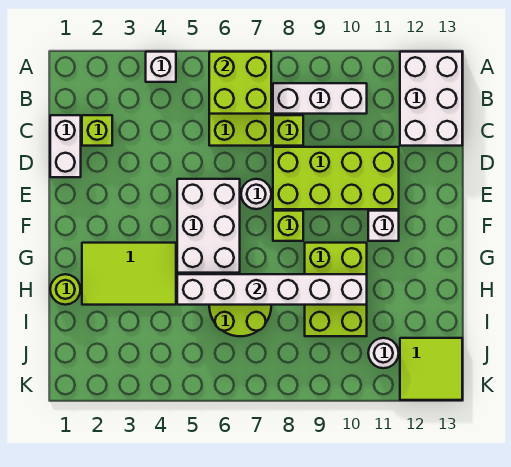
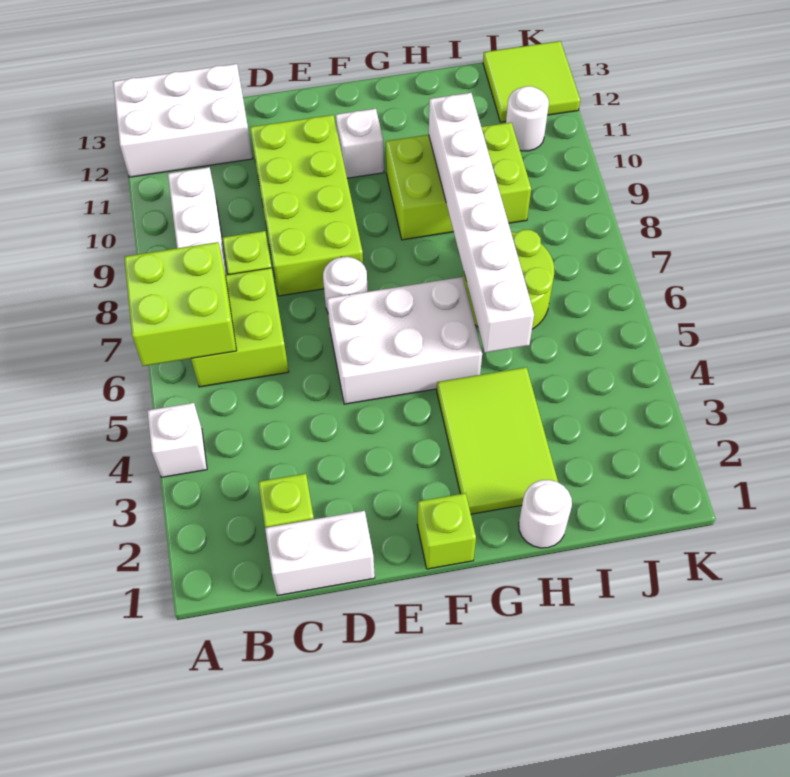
lime brick F8 level 1 -> lime brick F1 level 1
lime round brick H1 level 1 -> white round brick H1 level 1

